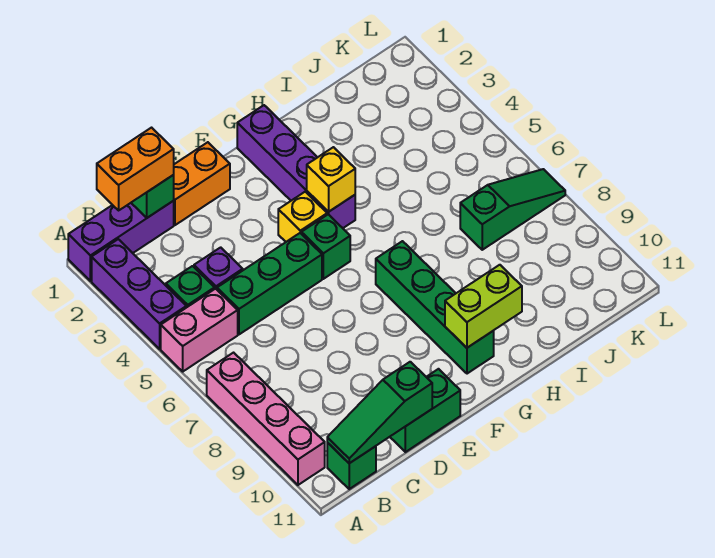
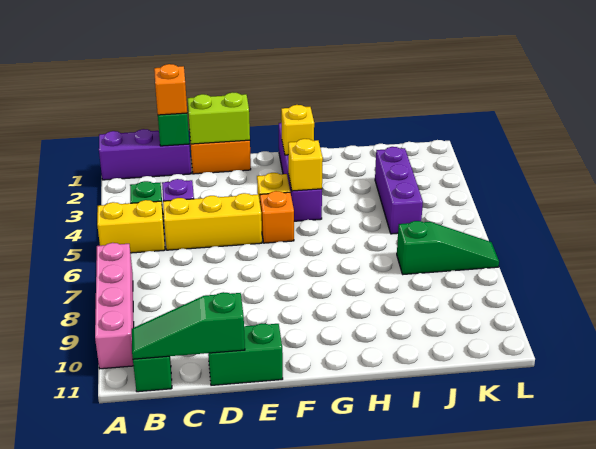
purple brick A2:A4 level 1 -> purple brick J3:J5 level 1
pink brick A5:B5 level 1 -> yellow brick A5:B5 level 1
orange brick B1:C1 level 3 -> orange brick C1 level 3
green brick C5:E5 level 1 -> yellow brick C5:E5 level 1
green brick F5 level 1 -> orange brick F5 level 1
none -> yellow brick G2 level 2
green brick G7:G10 level 1 -> none
lime brick G10:H10 level 2 -> lime brick D1:E1 level 2

